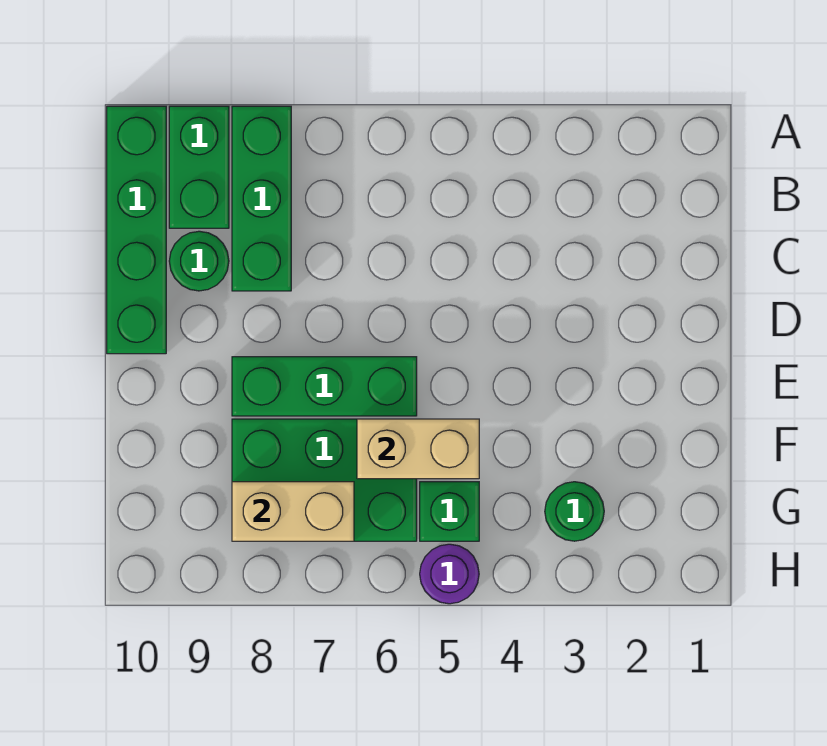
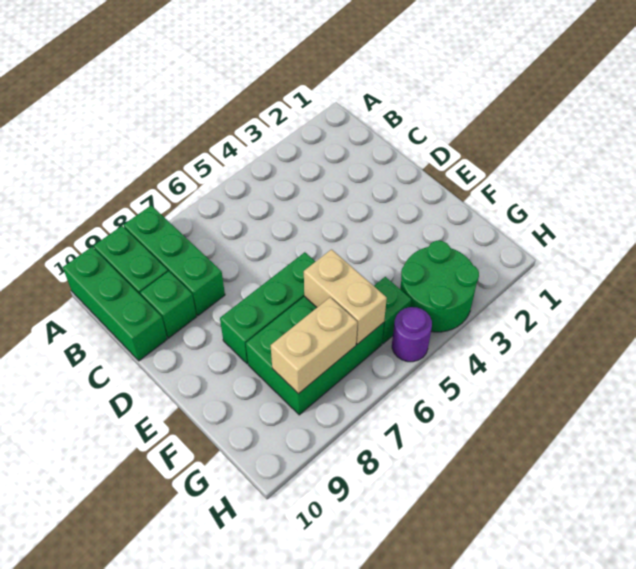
green brick A10:D10 level 1 -> green brick A10:C10 level 1
green round brick C9 level 1 -> green brick C9 level 1
tan brick F5:F6 level 2 -> tan brick F6:G6 level 2
green round brick G3 level 1 -> green round brick G3:H4 level 1

